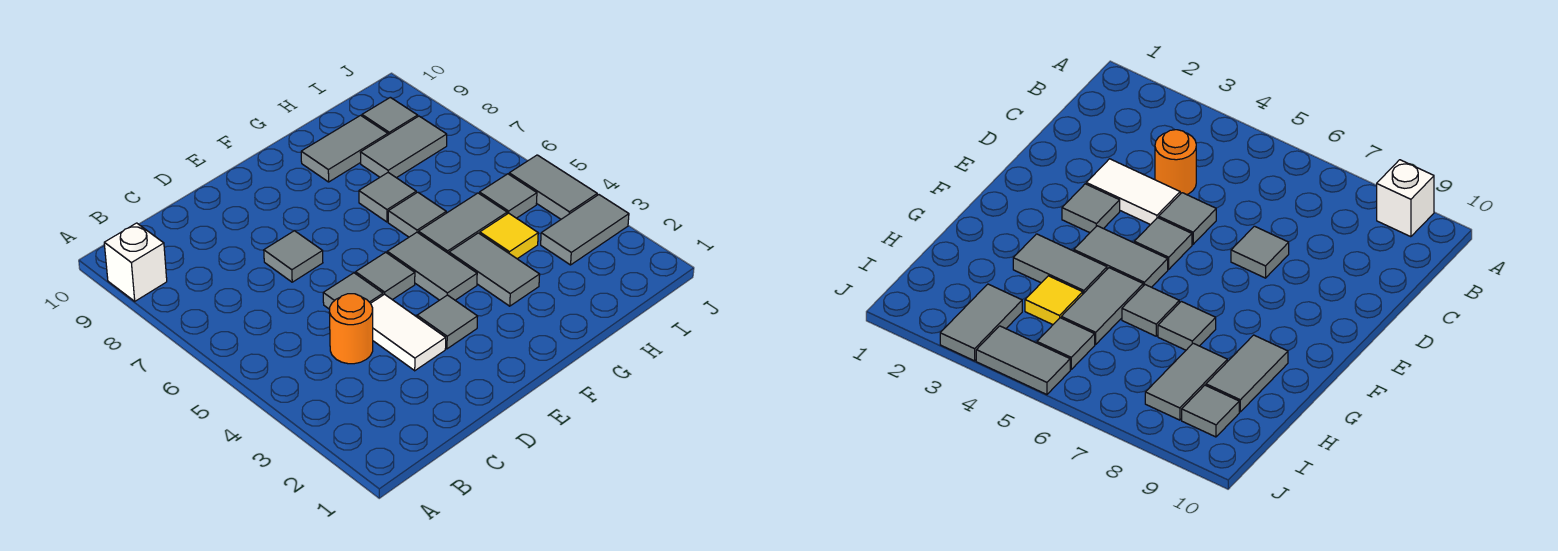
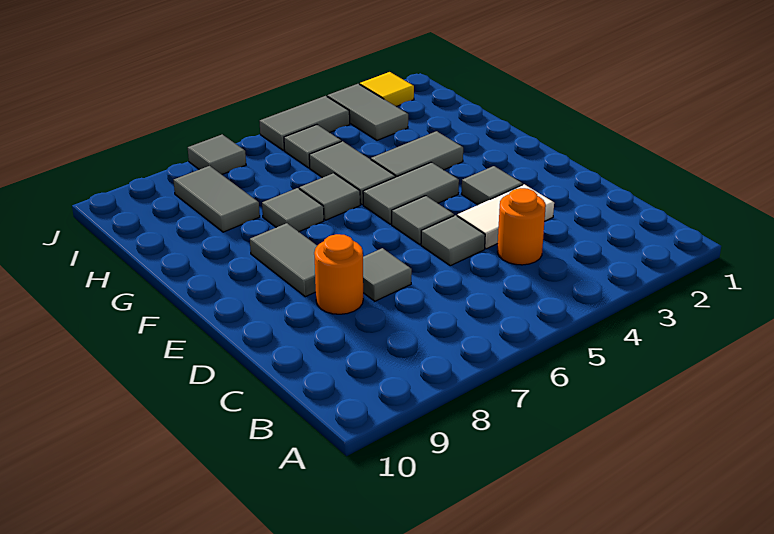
white brick A9 level 1 -> none
none -> orange round brick D8 level 1
grey tile G9:H9 level 1 -> grey tile E8:F8 level 1
yellow tile H4 level 1 -> yellow tile J2 level 1
grey tile I9 level 1 -> grey tile J7 level 1

